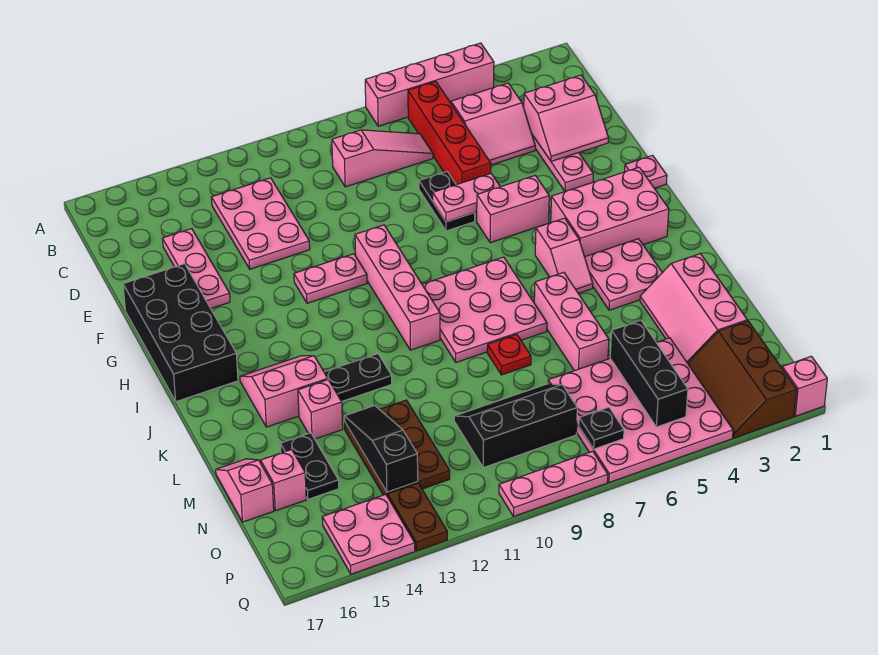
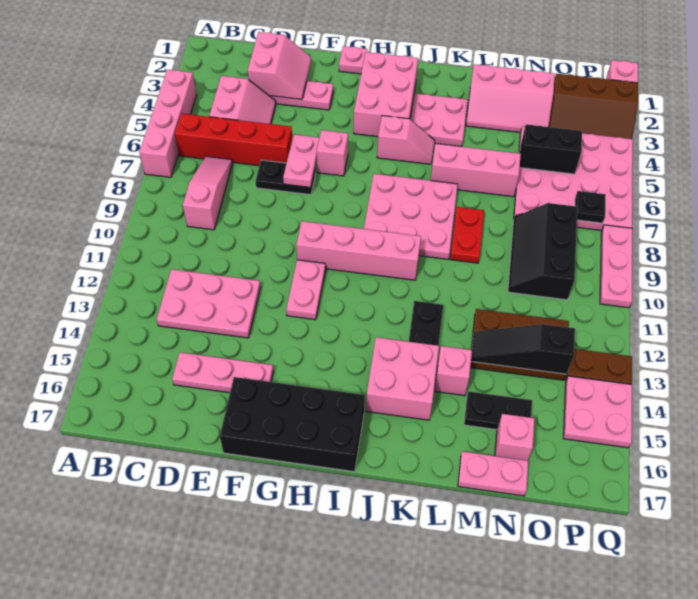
pink brick G5:G6 level 1 -> pink brick G6 level 1
pink slope J14:K15 level 1 top K -> pink brick J14:K15 level 1
red plate L8 level 1 -> red plate L8:L9 level 1
pink slope M17:N17 level 1 top N -> pink plate M17:N17 level 1
black brick N5:P5 level 2 -> black brick N5:O5 level 2

